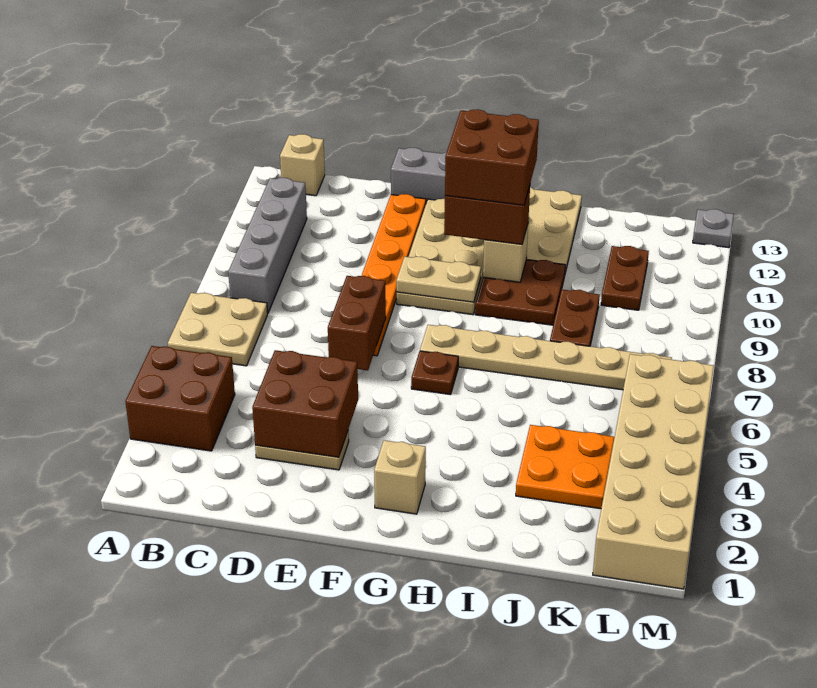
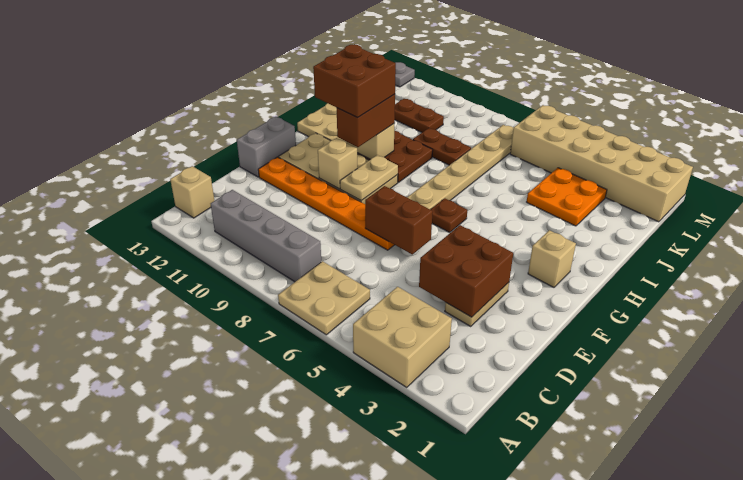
brown brick A3:B4 level 1 -> tan brick A3:B4 level 1
none -> tan brick F10 level 2

